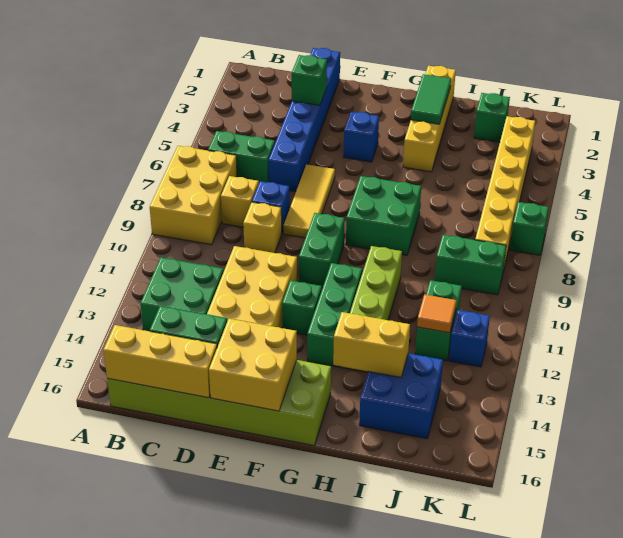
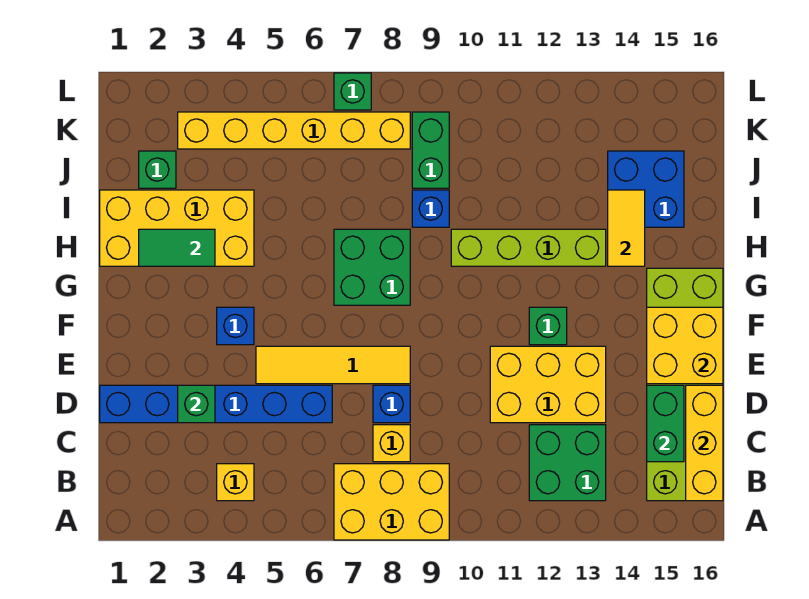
green brick B6:C6 level 1 -> none
yellow brick D9 level 1 -> yellow brick B4 level 1
yellow tile E6:E8 level 1 -> yellow tile E5:E8 level 1
green brick F9:F10 level 1 -> none
green brick G11:G13 level 1 -> none
yellow brick H1:H4 level 1 -> yellow brick H1:I4 level 1
yellow brick H14:I14 level 2 -> yellow tile H14:I14 level 2
green brick J11:J12 level 1 -> none
orange tile J12 level 2 -> none
blue brick K12 level 1 -> blue brick I9 level 1

